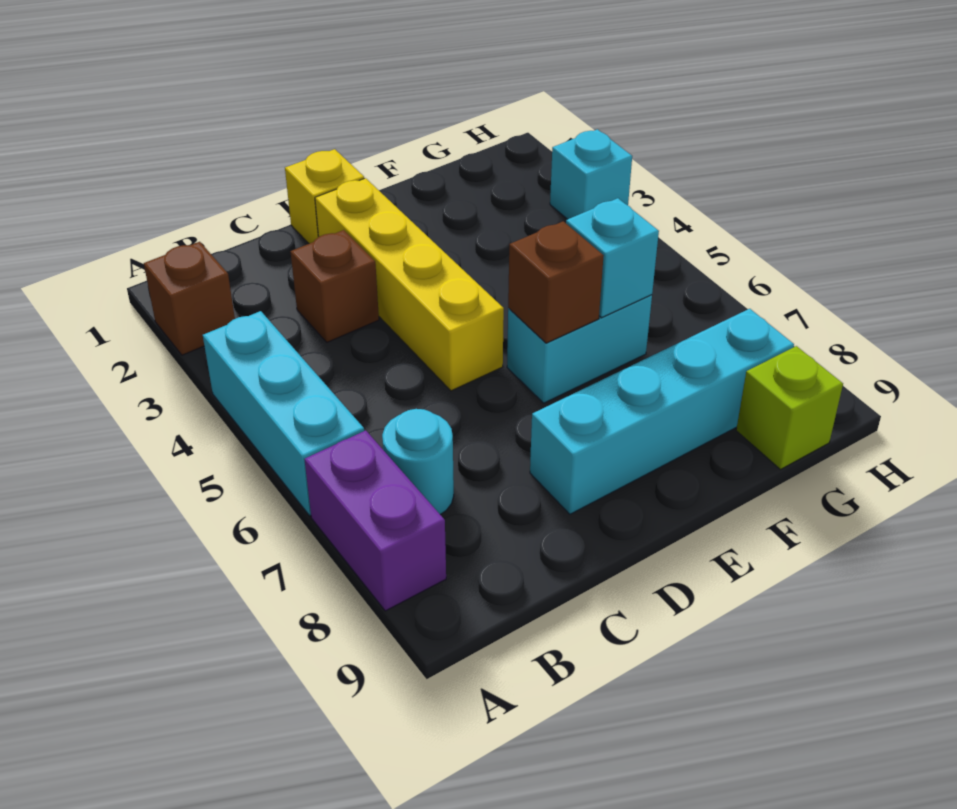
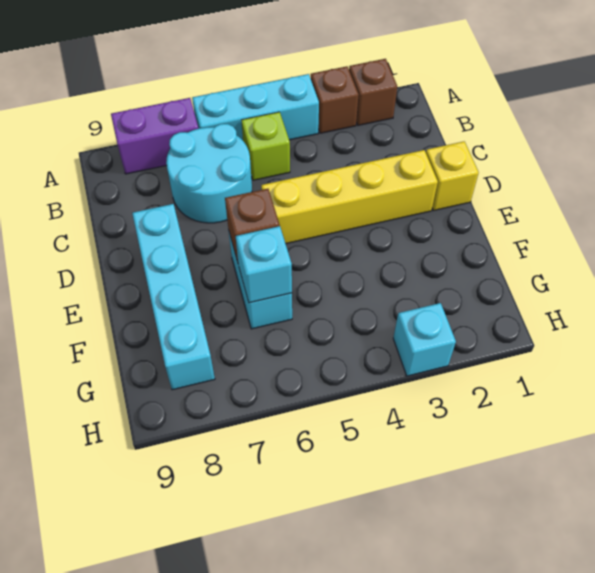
cyan round brick B7 level 1 -> cyan round brick B6:C7 level 1
brown brick C3 level 1 -> brown brick A3 level 1
lime brick G9 level 1 -> lime brick B5 level 1

